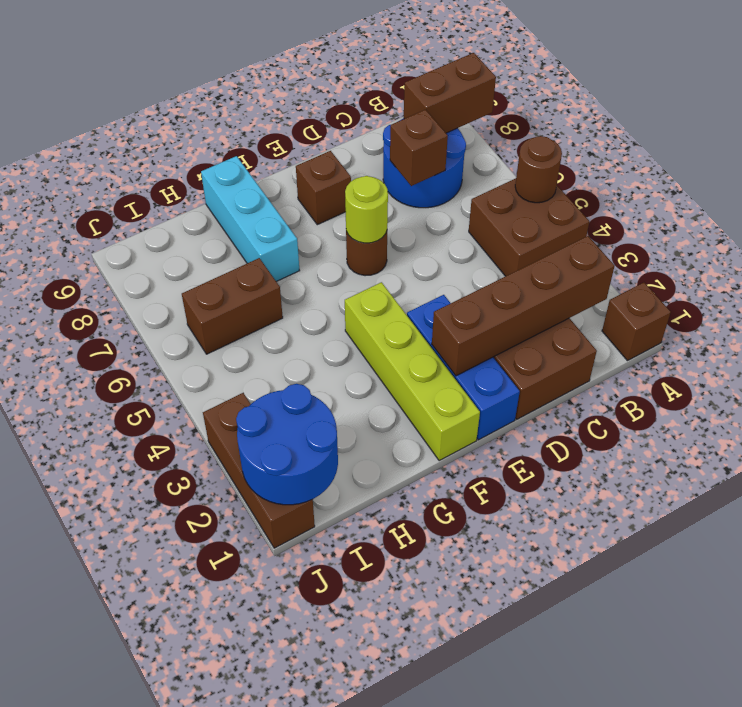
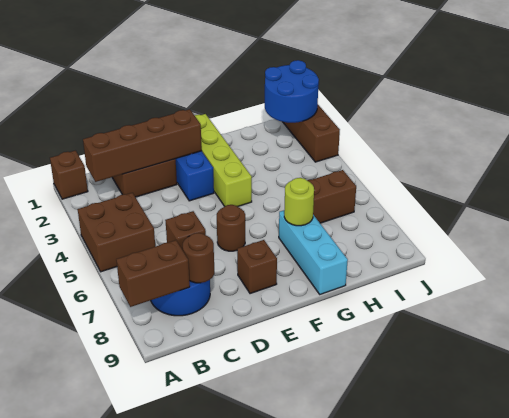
brown round brick A5 level 2 -> brown round brick C8 level 2
lime round brick E6 level 2 -> lime round brick G7 level 2

